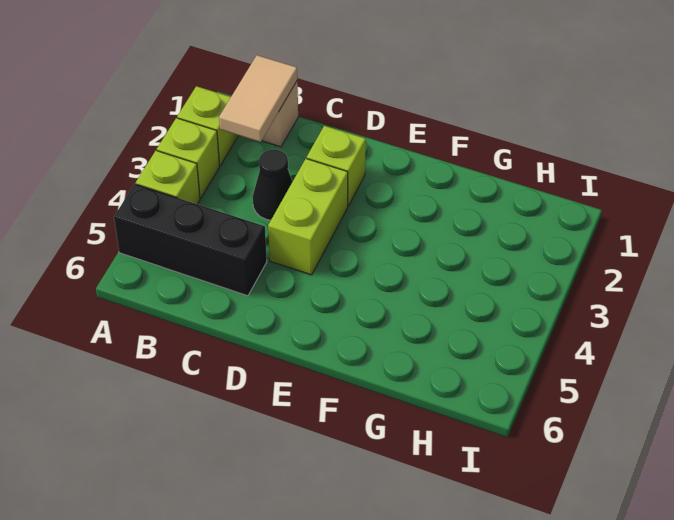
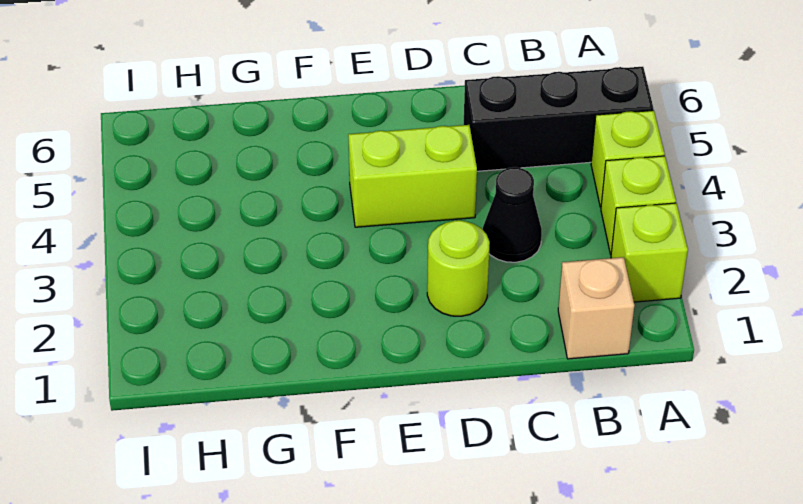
tan tile B1:B2 level 2 -> none
lime brick D2 level 1 -> lime round brick D2 level 1
lime brick D3:D4 level 1 -> lime brick D4:E4 level 1

